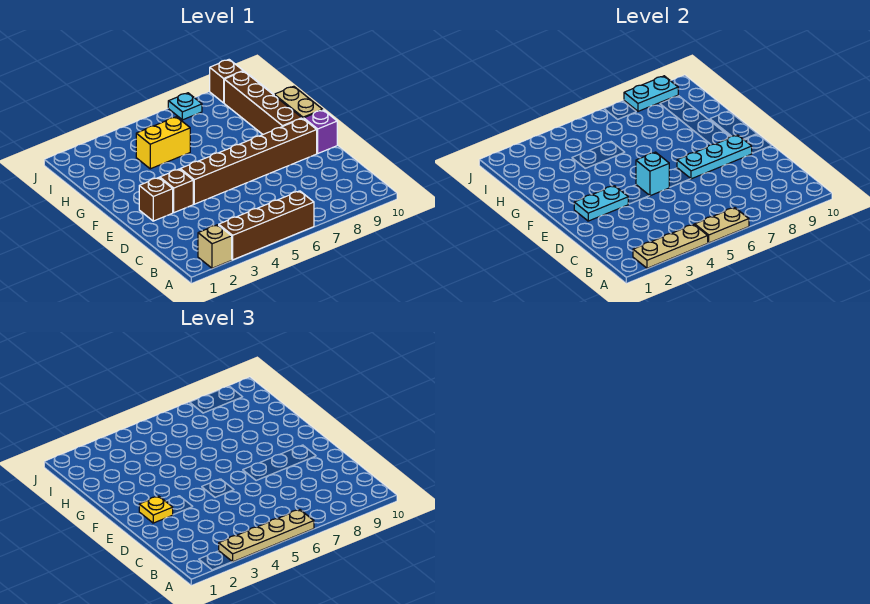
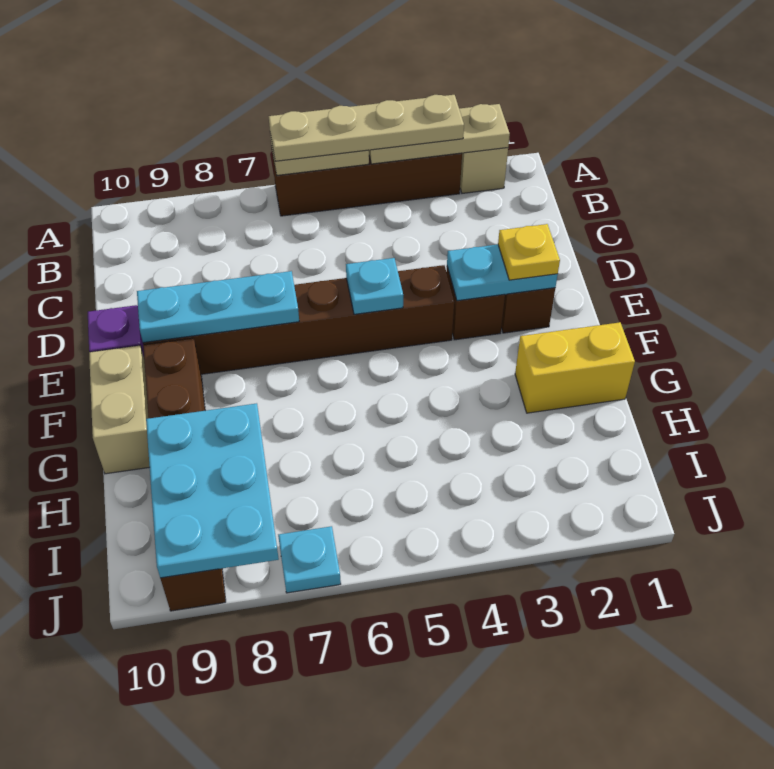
cyan brick E5 level 2 -> cyan plate E5 level 2
yellow brick H4:H5 level 1 -> yellow brick G1:G2 level 1
cyan plate J8:J9 level 2 -> cyan plate H8:J9 level 2

